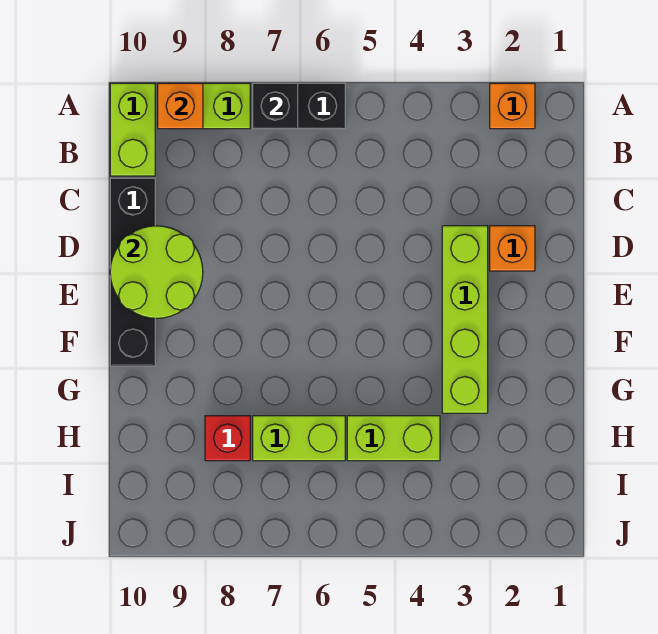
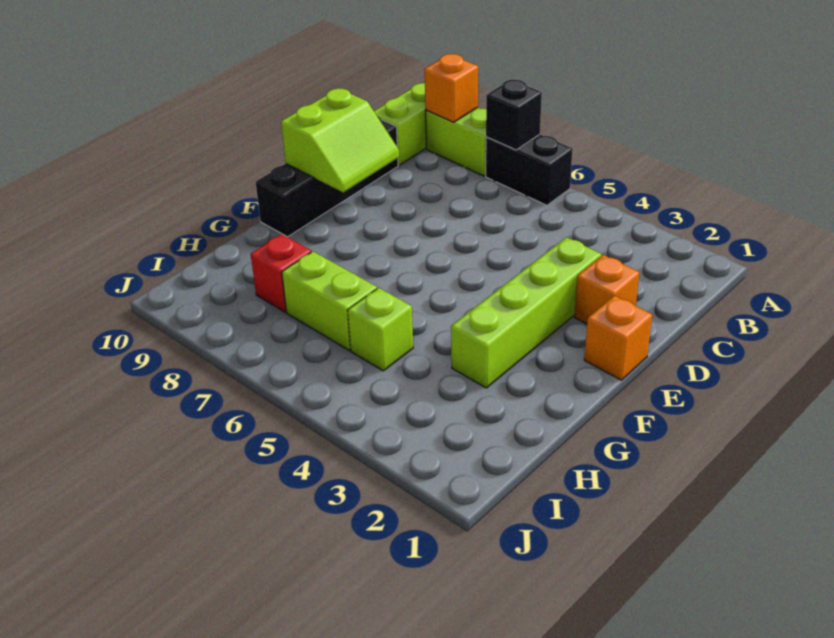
orange brick A2 level 1 -> orange brick E1 level 1
lime round brick D9:E10 level 2 -> lime slope D9:E10 level 2 top 10
lime brick H4:H5 level 1 -> lime brick H5 level 1

